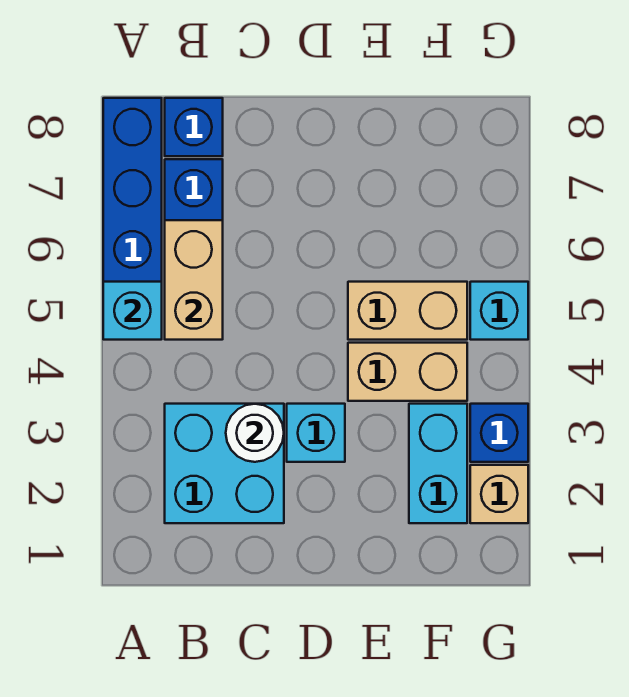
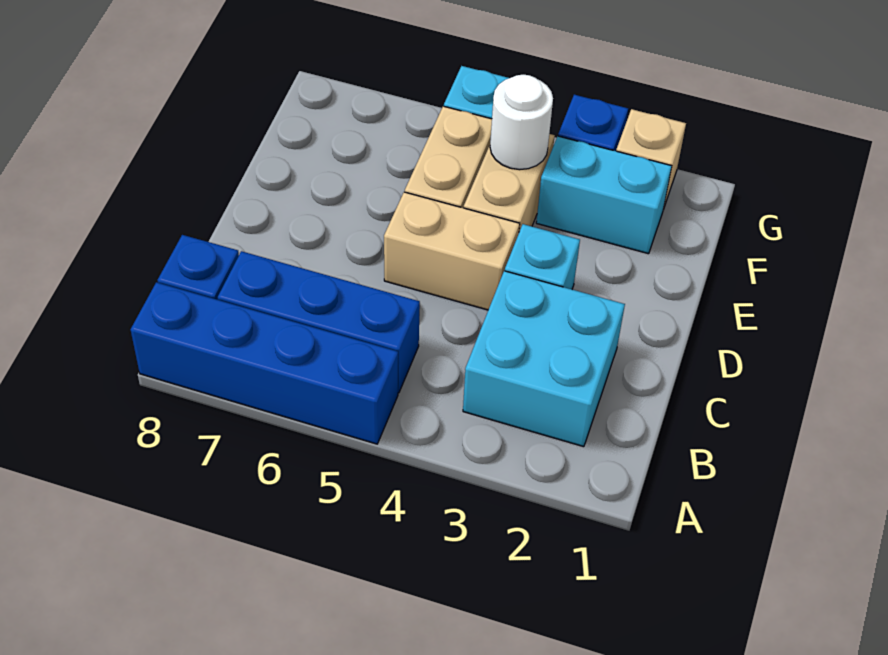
cyan brick A5 level 2 -> none
tan brick B5:B6 level 2 -> tan brick D4:D5 level 1
white round brick C3 level 2 -> white round brick F4 level 2

